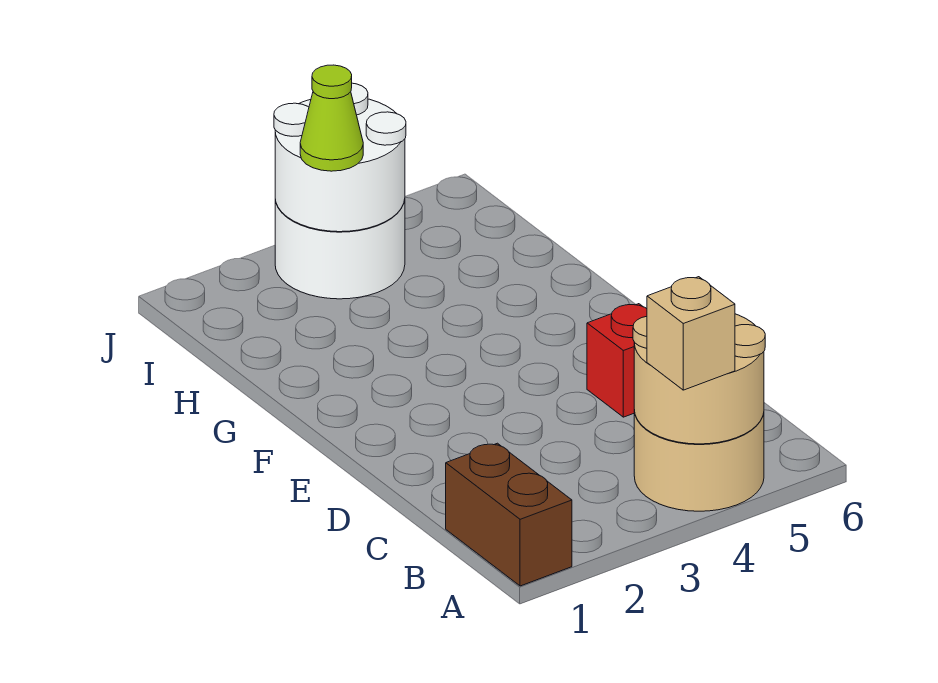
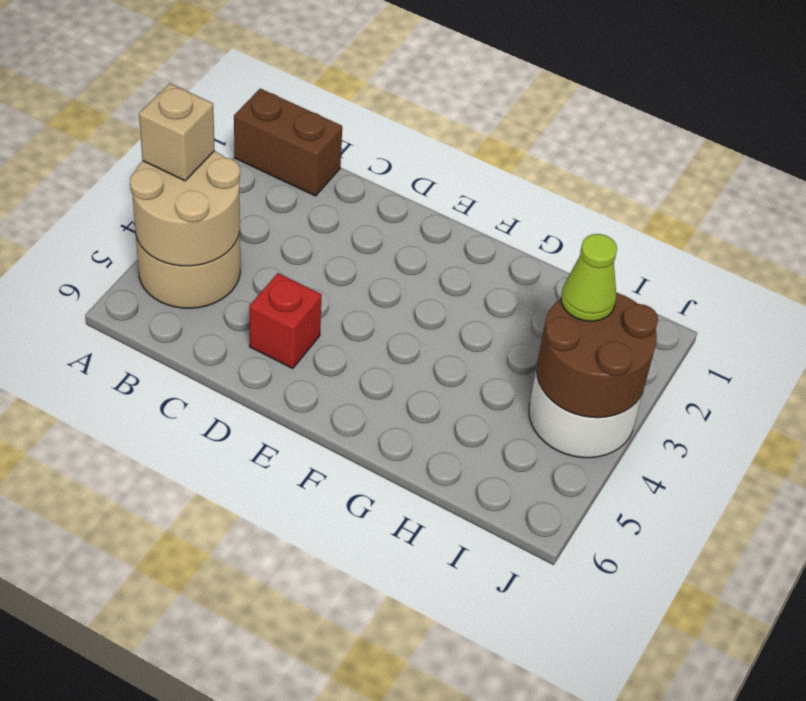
white round brick I3:J4 level 2 -> brown round brick I3:J4 level 2

